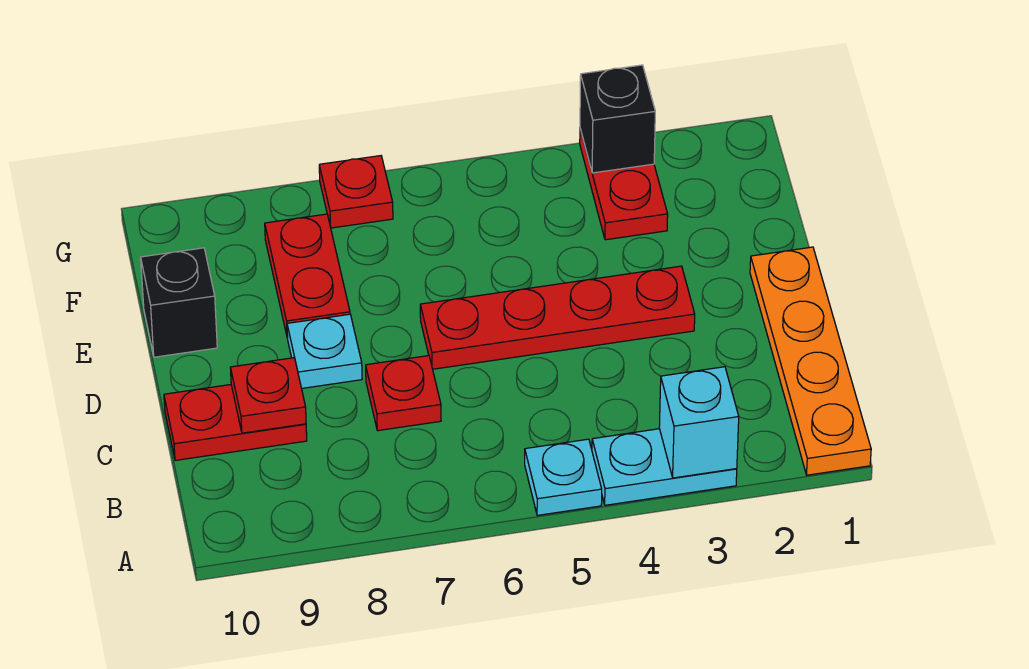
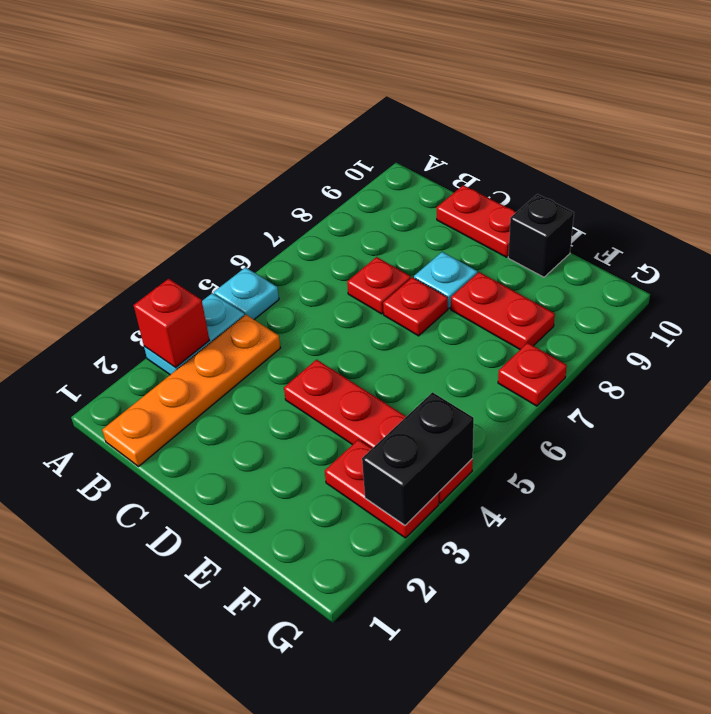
orange plate A1:D1 level 1 -> orange plate B1:B4 level 1
cyan brick A3 level 2 -> red brick A3 level 2
red plate C9:C10 level 1 -> red plate C10:D10 level 1
red plate C9 level 2 -> red plate D7 level 1
red plate D3:D6 level 1 -> red plate D4:G4 level 1
black brick G3 level 2 -> black brick G3:G4 level 2

